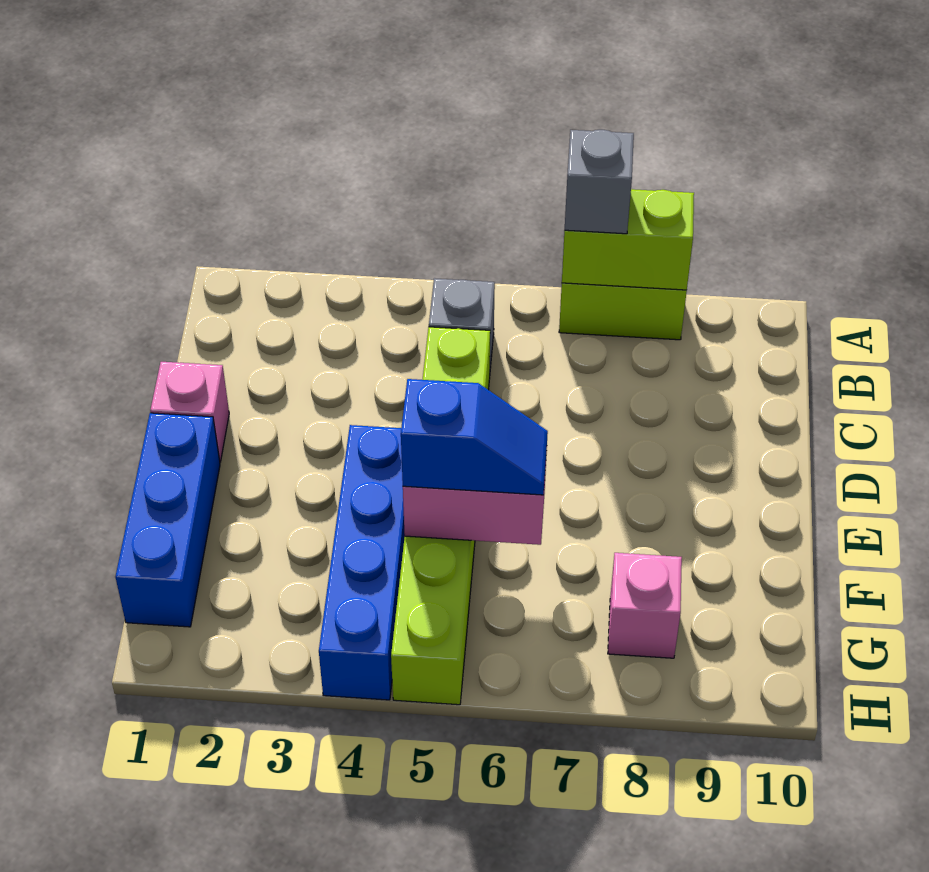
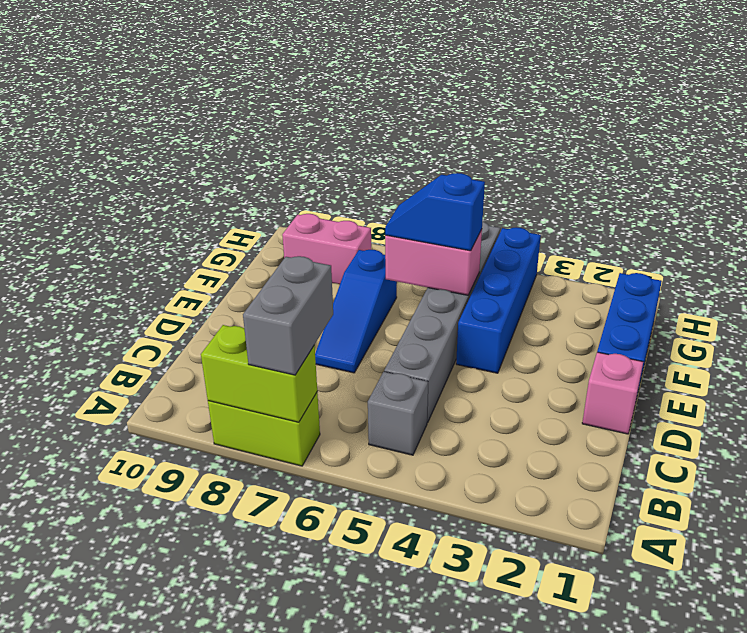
grey brick A7 level 3 -> grey brick A7:B7 level 3
lime brick C5:H5 level 1 -> grey brick C5:H5 level 1
none -> blue slope D7:F7 level 1 top F
pink brick G8 level 1 -> pink brick G8:G9 level 1

